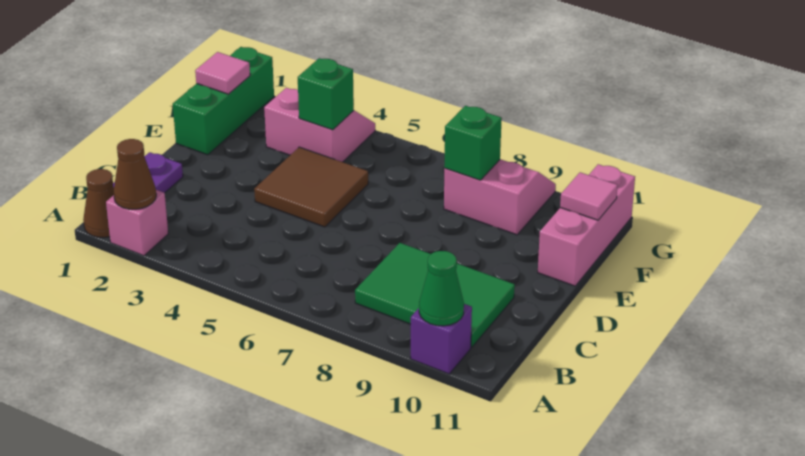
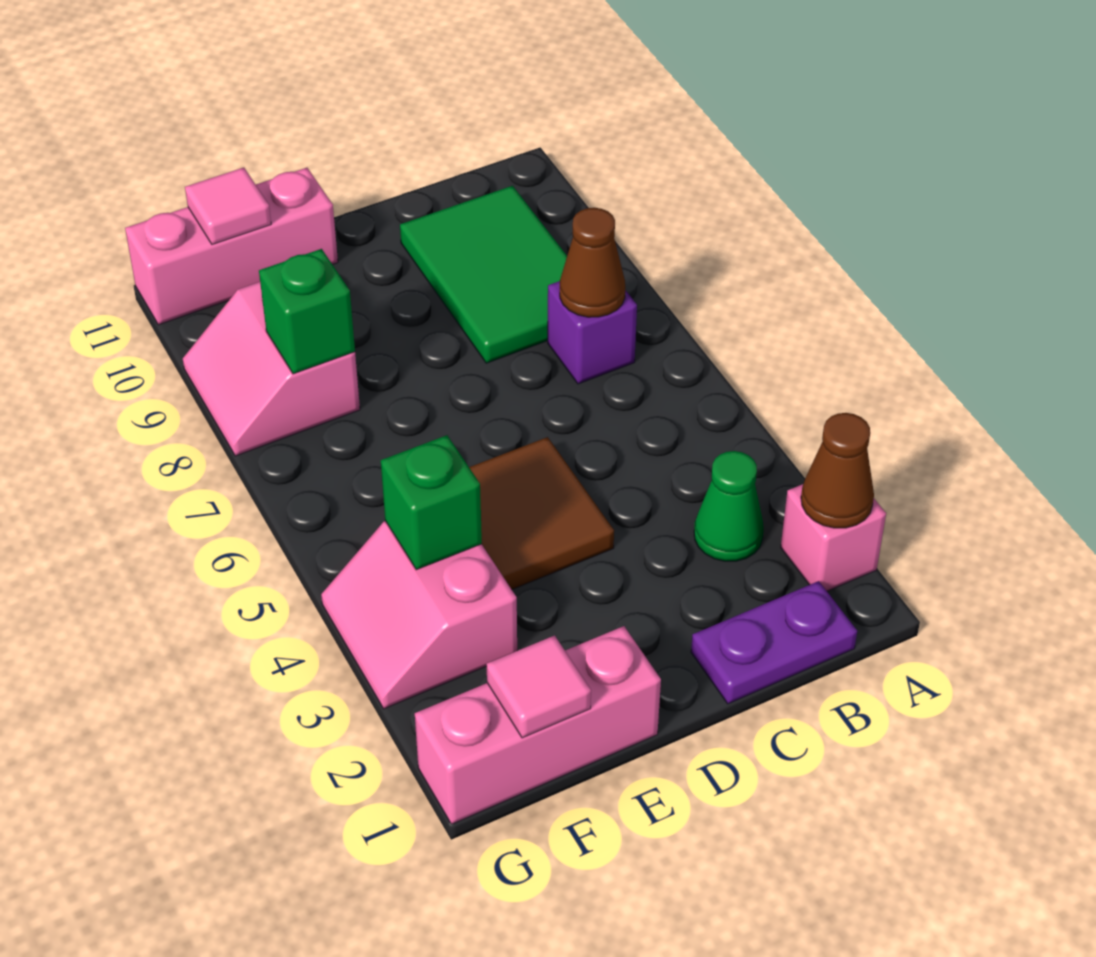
brown cone A1 level 1 -> brown cone B7 level 2
purple brick A10 level 1 -> purple brick B7 level 1
green cone A10 level 2 -> green cone B3 level 1
green brick E1:G1 level 1 -> pink brick E1:G1 level 1

